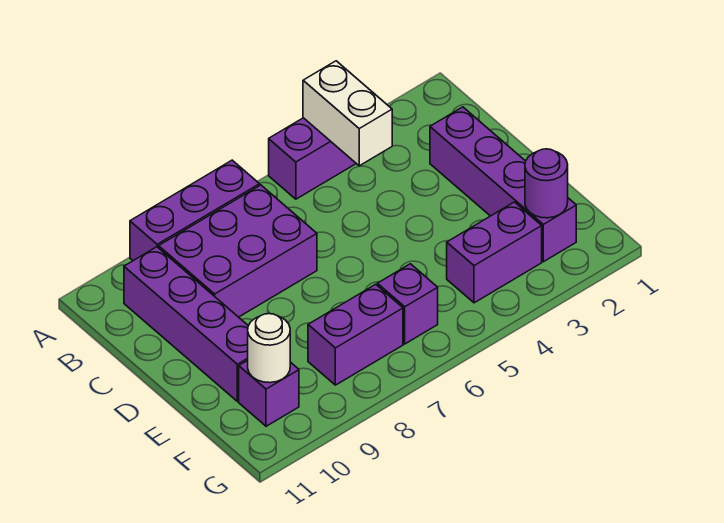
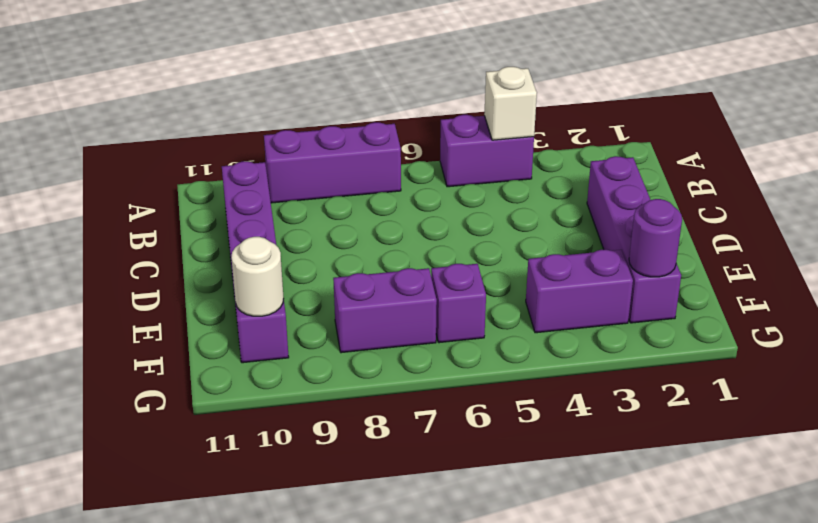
white brick A4:B4 level 2 -> white brick A4 level 2
purple brick B7:C9 level 1 -> none

